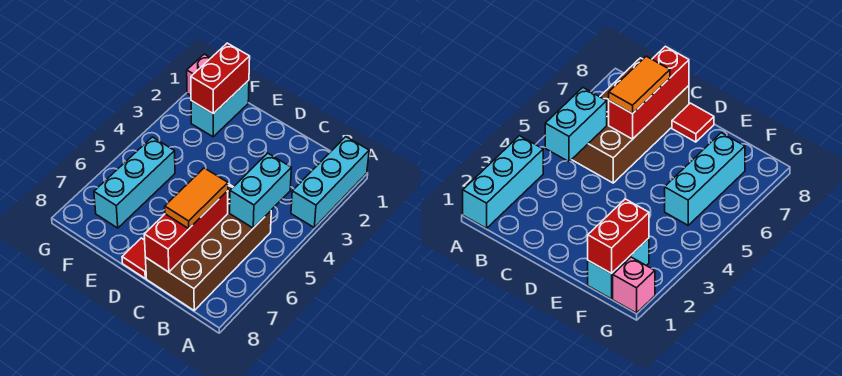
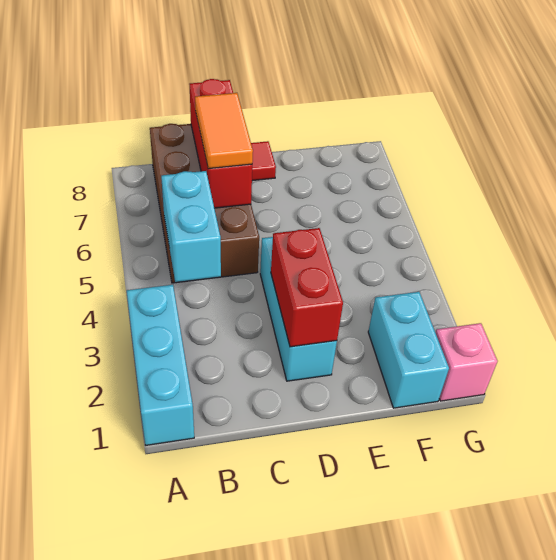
red brick F1:F2 level 2 -> red brick D2:D3 level 2
cyan brick F5:F7 level 1 -> cyan brick D2:D4 level 1

